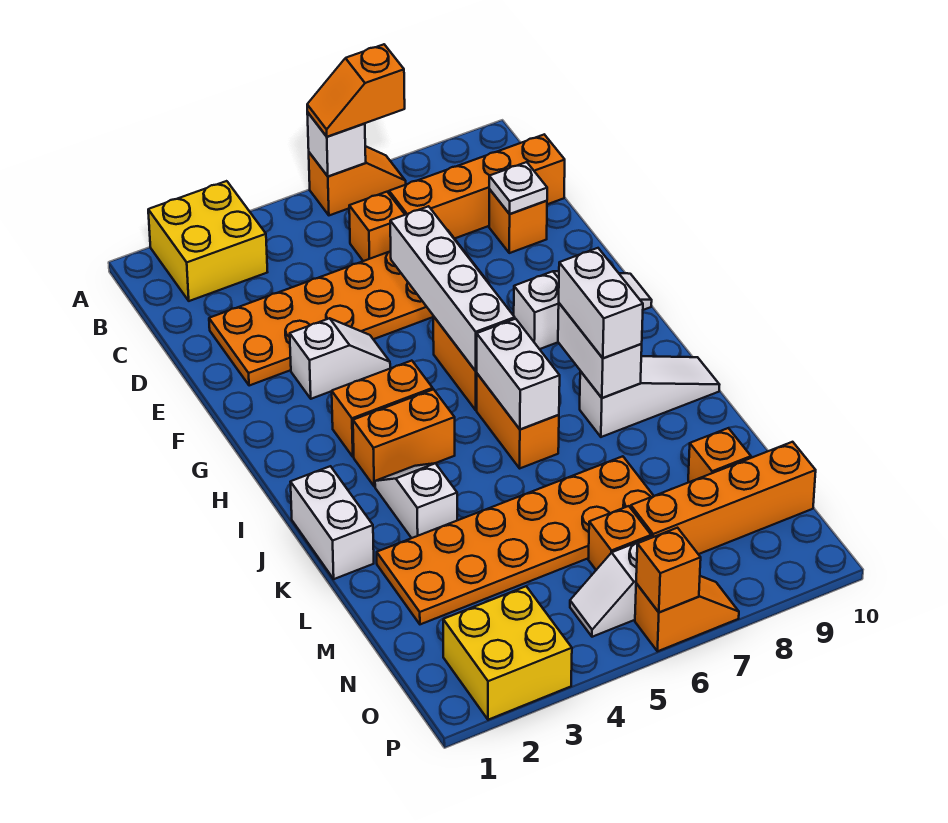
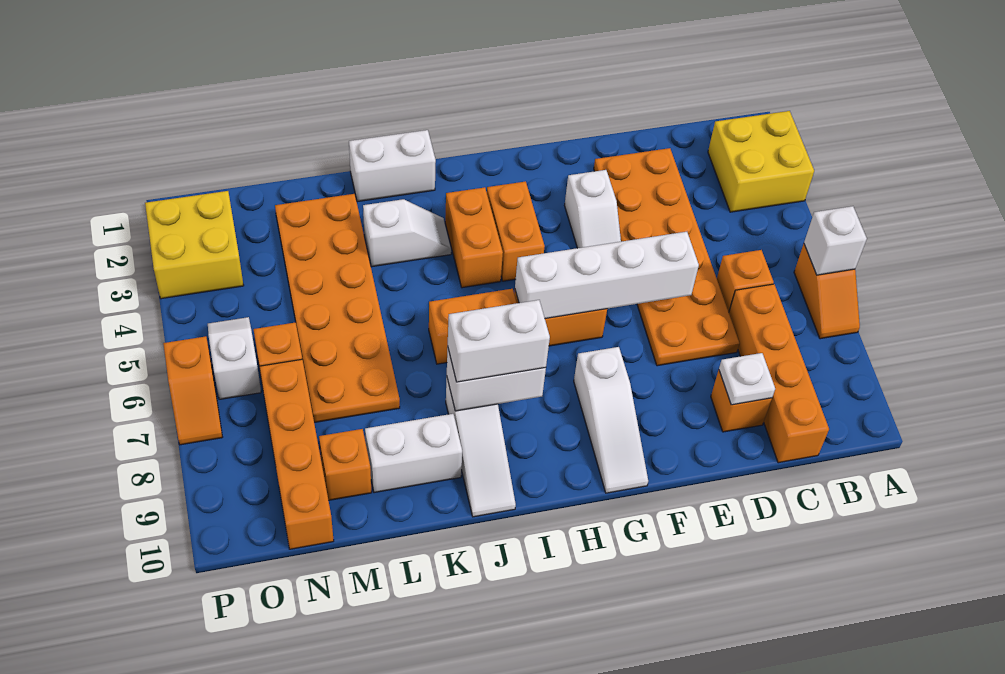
orange slope A6:A7 level 3 top 7 -> none
white brick I6:J6 level 2 -> white brick K9:L9 level 1
orange brick P6 level 2 -> none

